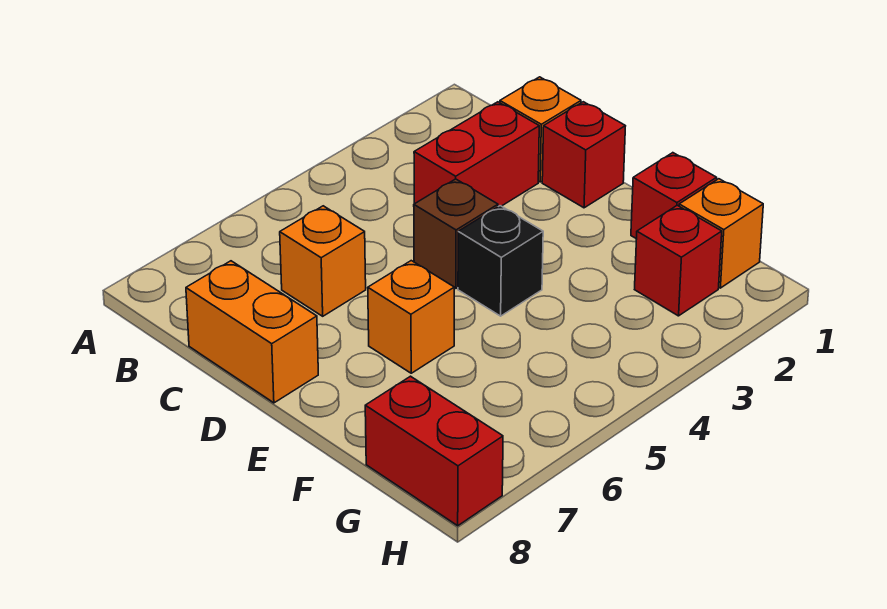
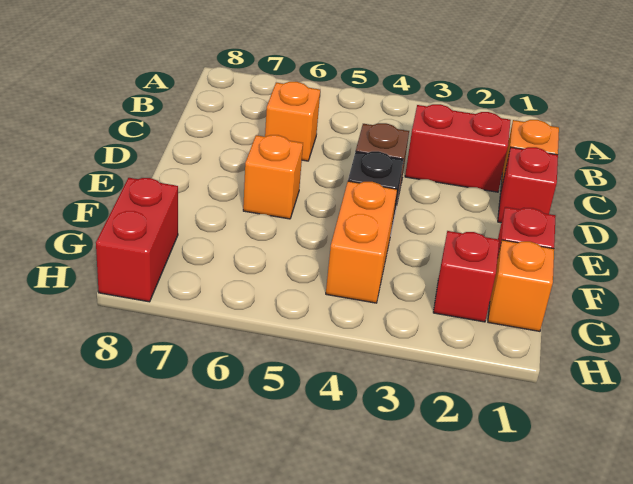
orange brick C8:D8 level 1 -> orange brick F4:G4 level 1

